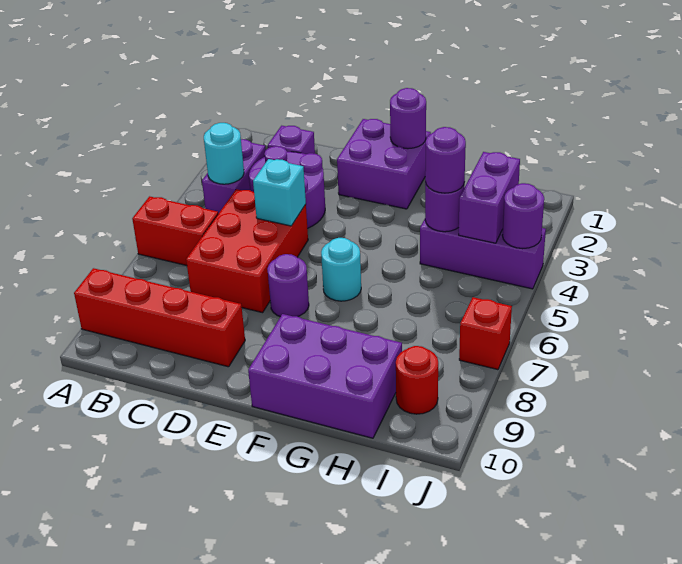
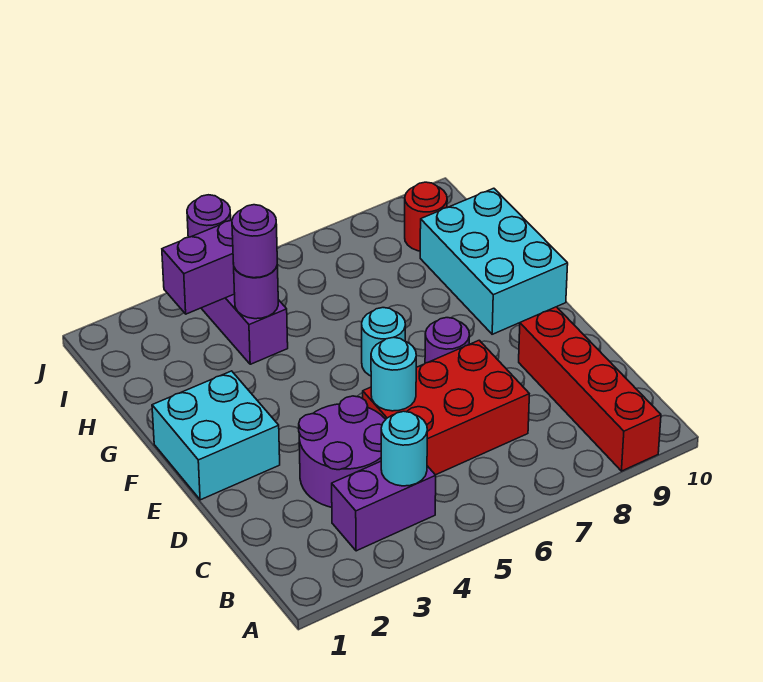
red brick A6:B6 level 1 -> none
purple brick C2 level 1 -> none
cyan brick D5 level 2 -> cyan round brick D5 level 2
purple brick E1:F2 level 1 -> cyan brick E1:F2 level 1
purple round brick F1 level 2 -> none
purple brick F9:H10 level 1 -> cyan brick F9:H10 level 1
red brick J7 level 1 -> none

